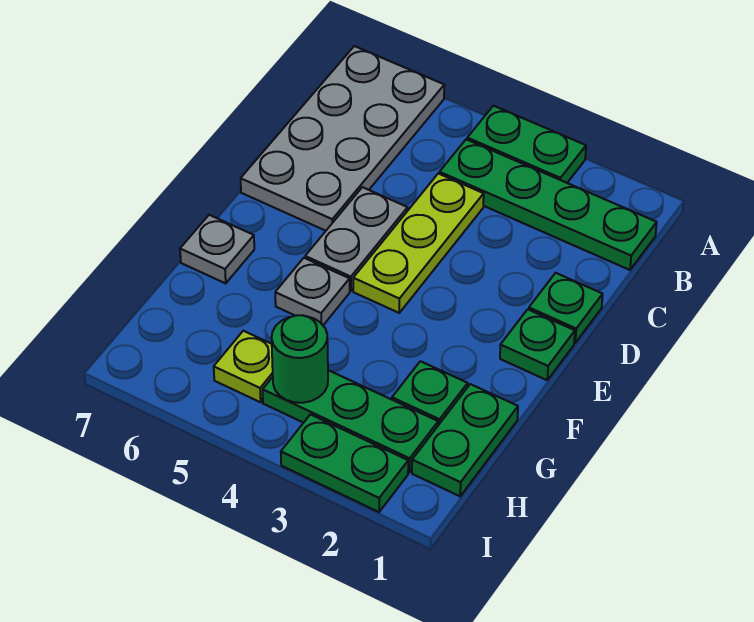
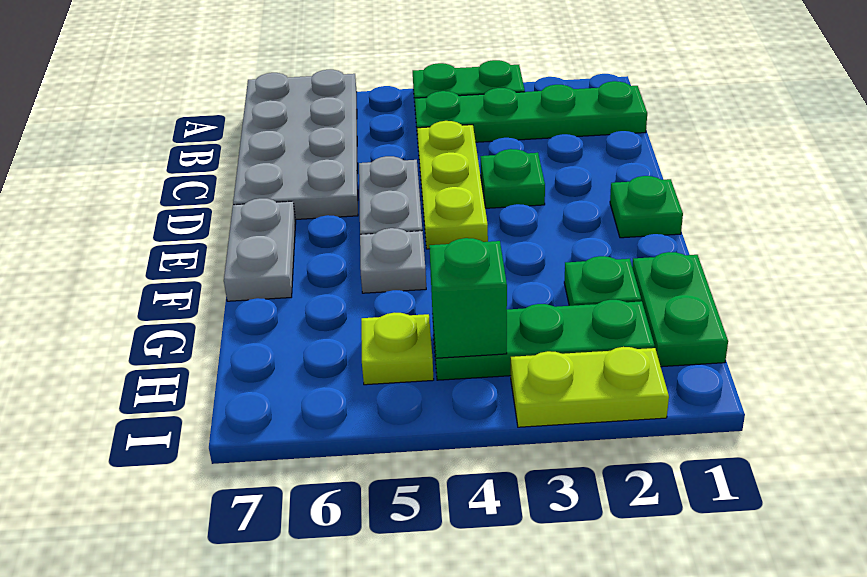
green plate D1 level 1 -> green plate D3 level 1
grey plate F7 level 1 -> grey plate E7:F7 level 1
green round brick H4 level 2 -> green brick H4 level 2
green plate I2:I3 level 1 -> lime plate I2:I3 level 1

